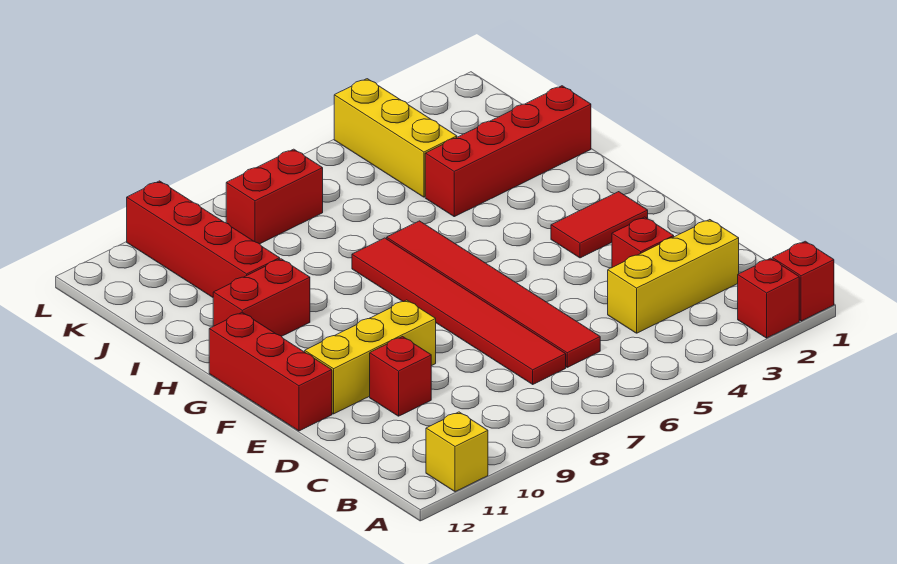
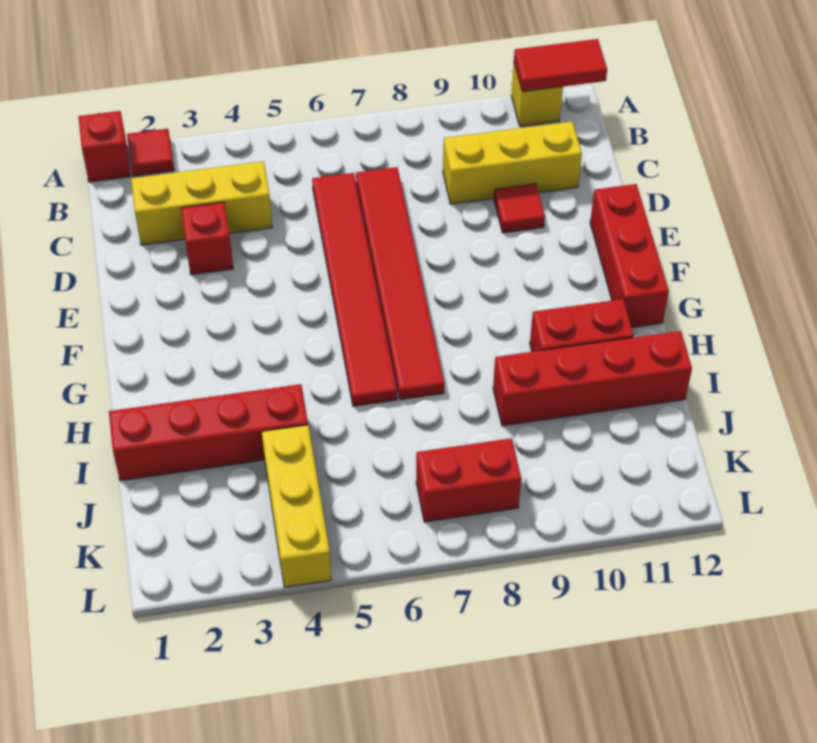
red brick A2 level 1 -> red tile A2 level 1
red brick D10 level 1 -> red tile D10 level 1
yellow brick E9:E11 level 1 -> yellow brick C9:C11 level 1
red tile F2:F3 level 1 -> red tile A11:A12 level 2
red brick I10:L10 level 1 -> red brick I9:I12 level 1

